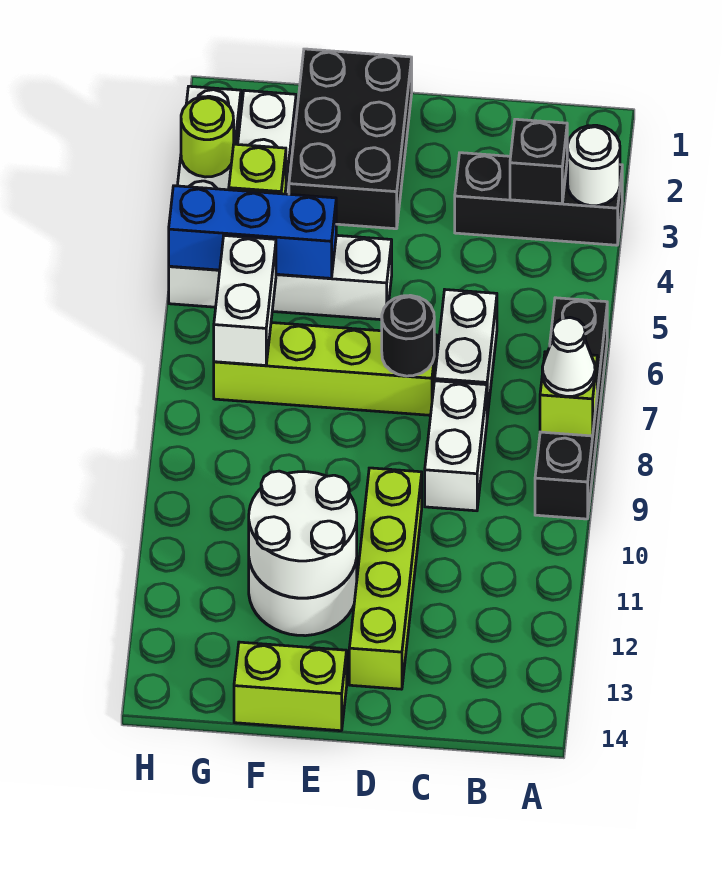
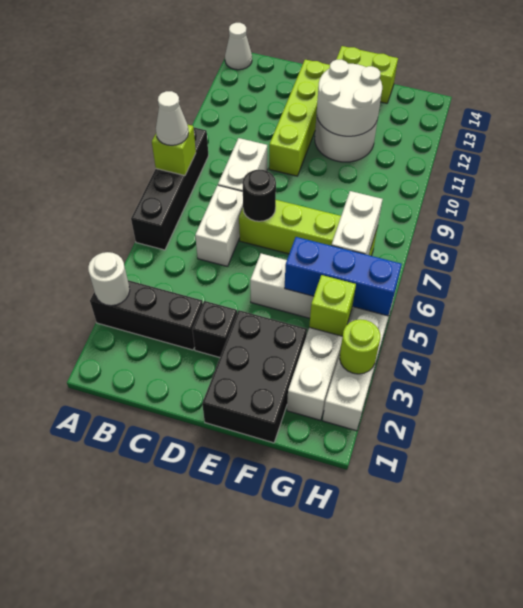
none -> white cone A14 level 1
black brick B3 level 2 -> black brick D3 level 1

